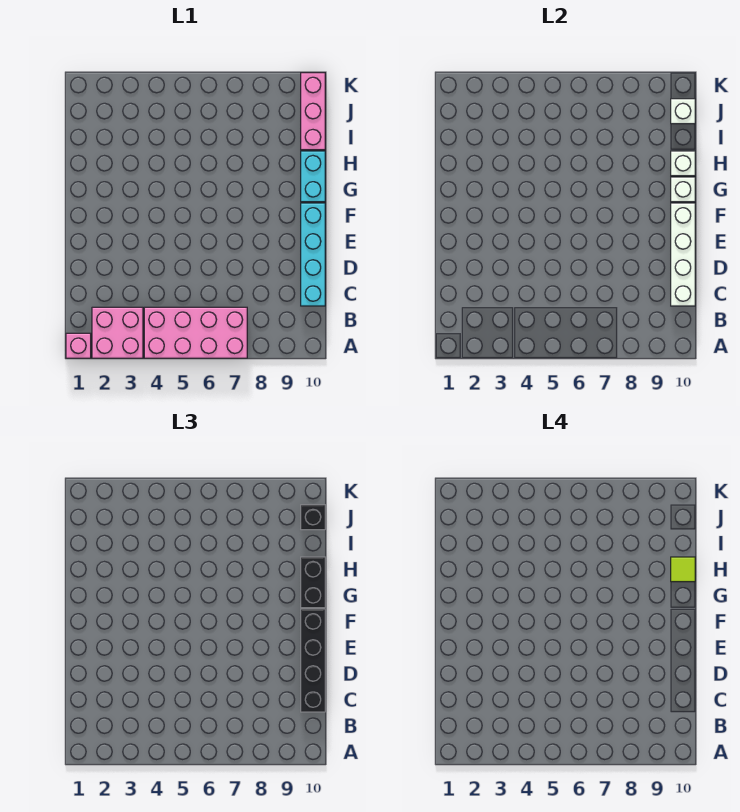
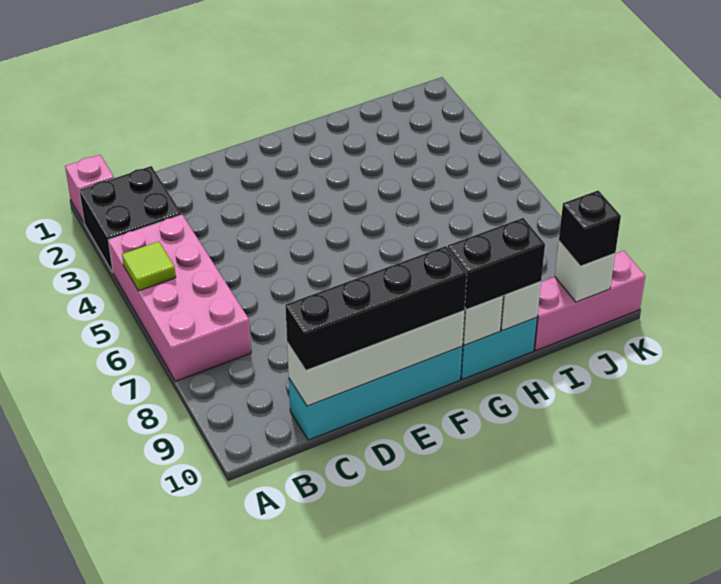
pink brick A2:B3 level 1 -> black brick A2:B3 level 1
lime tile H10 level 4 -> lime tile A5 level 2

